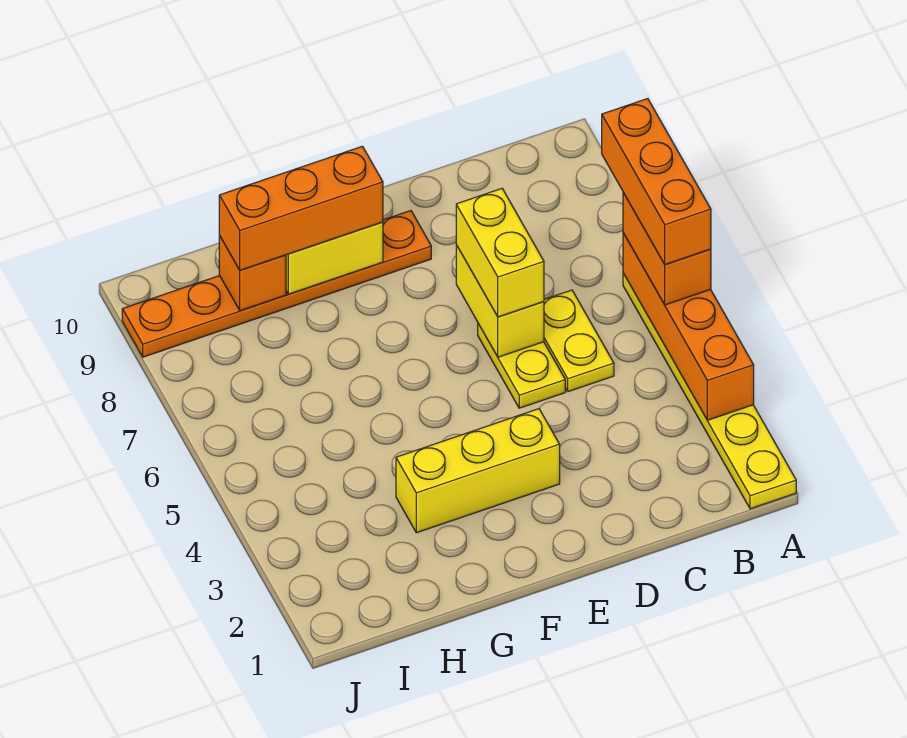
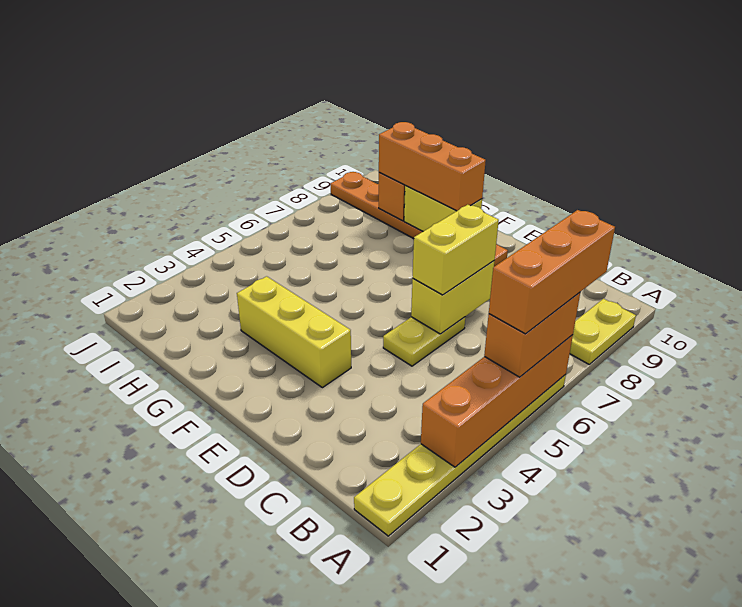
yellow plate C5:C6 level 1 -> yellow plate A8:A9 level 1

